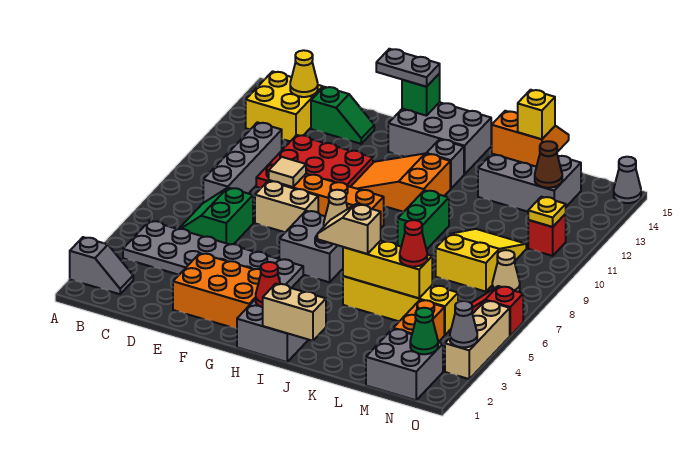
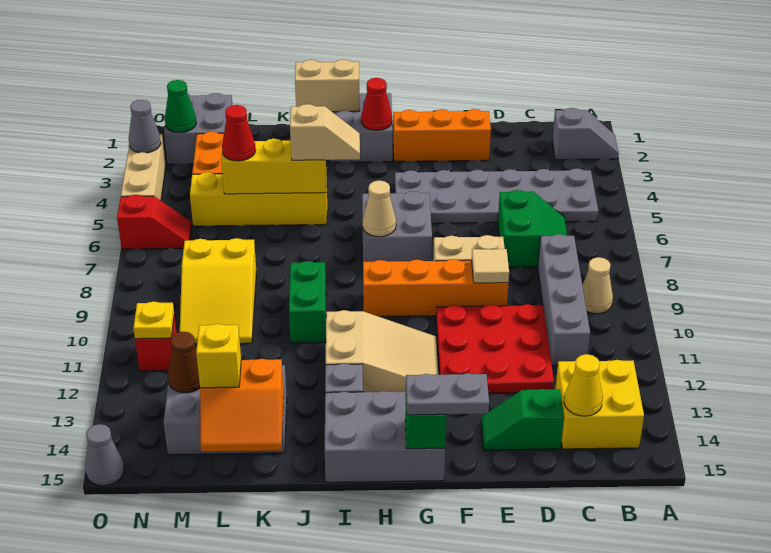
grey slope A2:B2 level 1 top A -> grey slope A2:B2 level 1 top B
orange brick E2:G3 level 1 -> orange brick E2:G2 level 1
orange slope G11:I12 level 1 top I -> tan slope G11:I12 level 1 top I
tan cone N8 level 1 -> tan cone B9 level 1

